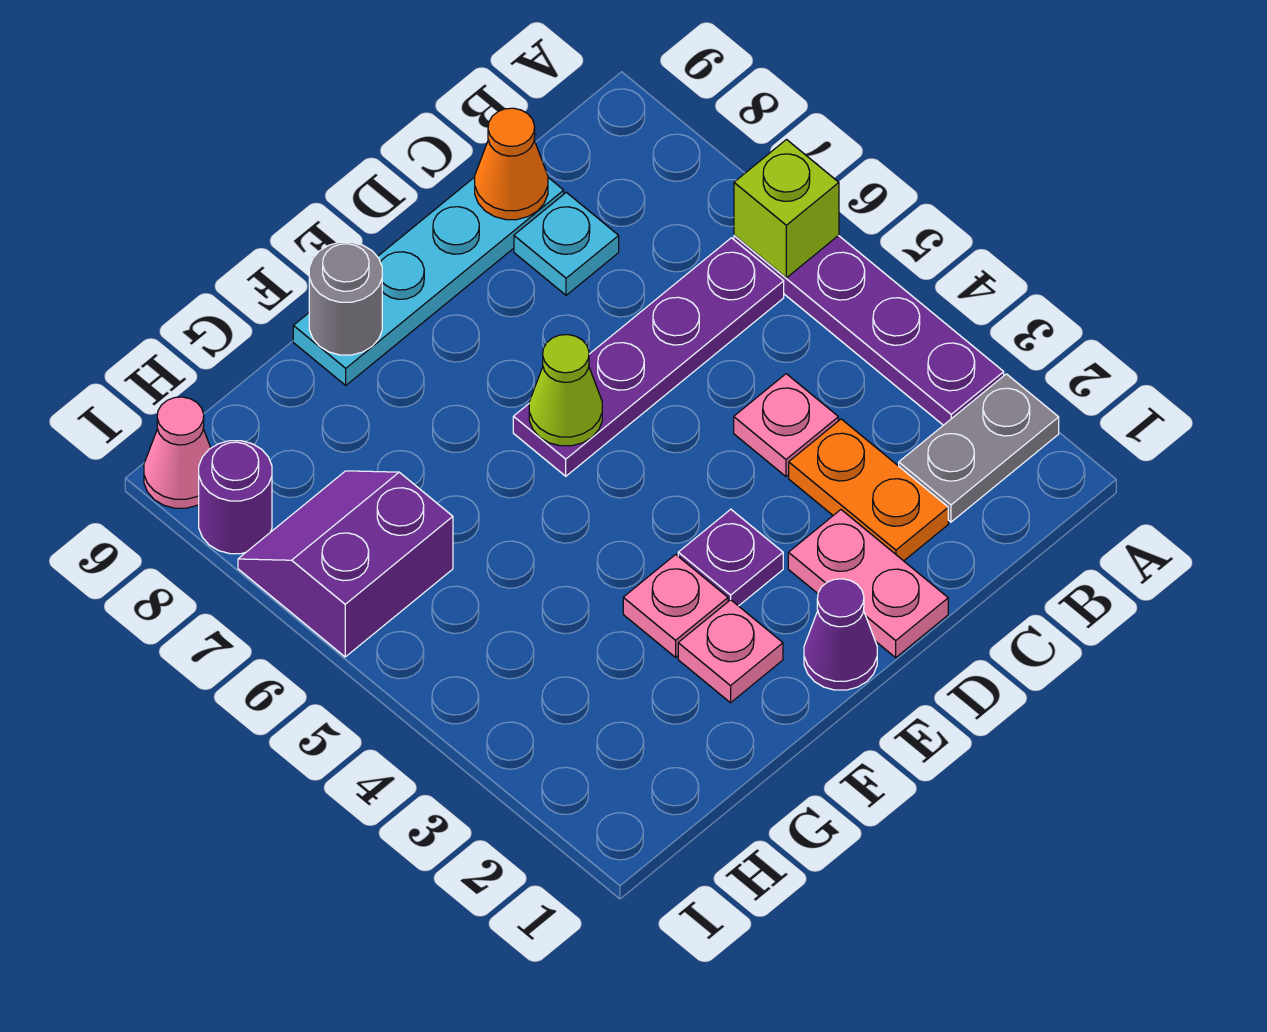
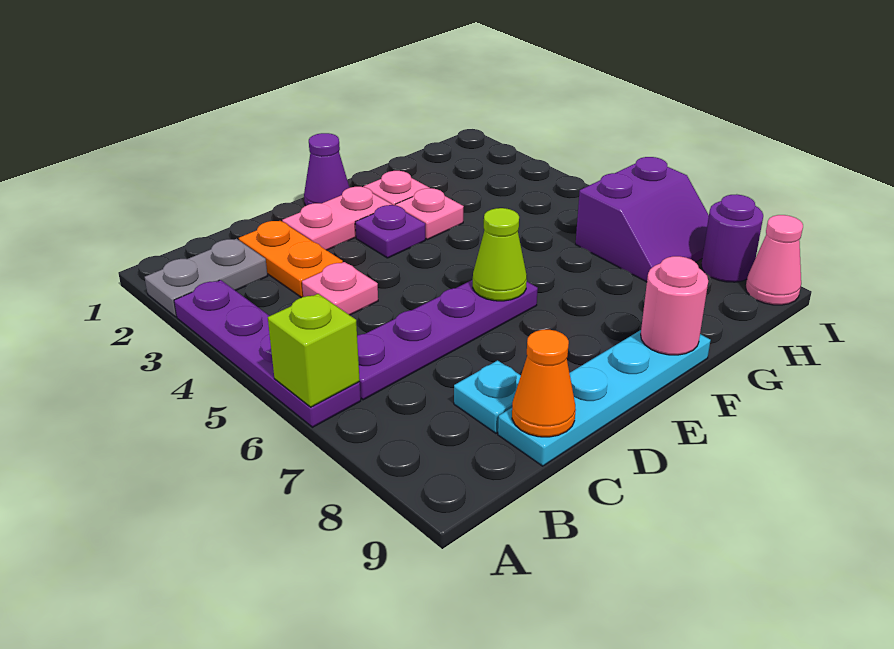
pink plate D1:D2 level 1 -> pink plate D2:E2 level 1
grey round brick F9 level 2 -> pink round brick F9 level 2

